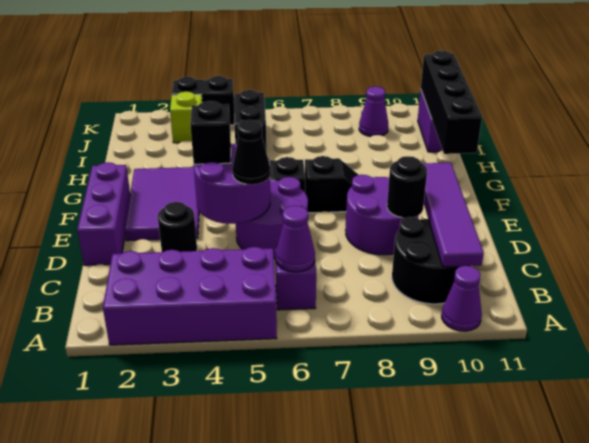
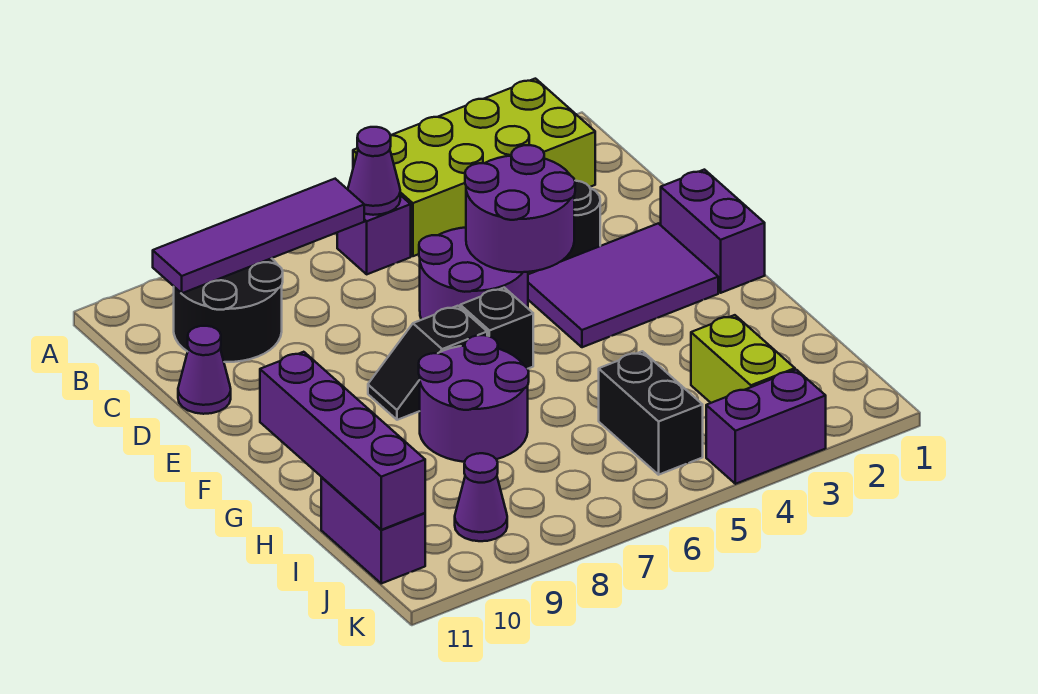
purple brick A2:B5 level 1 -> lime brick A2:B5 level 1
purple cone A10 level 1 -> purple cone D11 level 1
purple tile B10:E10 level 2 -> purple tile B7:B10 level 2
purple brick D1:F1 level 1 -> purple brick E1:F1 level 1
black cone D5 level 3 -> none
purple round brick D8:E9 level 1 -> purple round brick G7:H8 level 1
black round brick D9 level 2 -> none
purple tile E2:G3 level 1 -> purple tile E2:F4 level 1
black brick E4 level 3 -> none
black brick G11:J11 level 2 -> purple brick G11:J11 level 2
lime brick J3 level 1 -> lime brick I3:J3 level 1
black brick K3:K4 level 1 -> purple brick K3:K4 level 1

